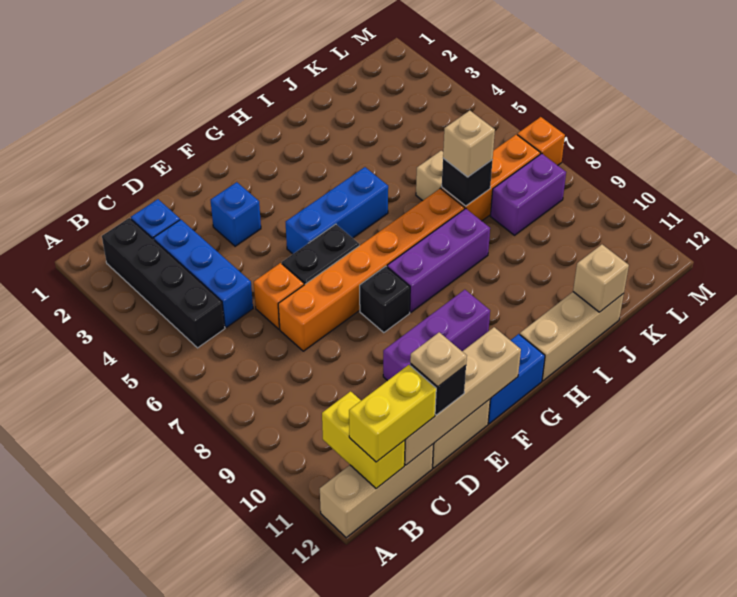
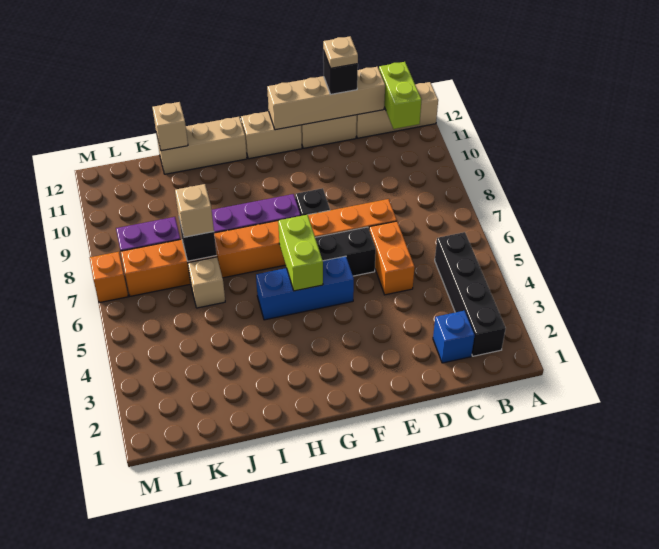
yellow brick B11:B12 level 2 -> lime brick B11:B12 level 2
yellow brick B12:C12 level 3 -> none
blue brick C3:C5 level 1 -> none
orange brick D6 level 1 -> orange brick D5:D6 level 1
blue brick E3 level 1 -> none
purple brick E10:G10 level 1 -> none
blue brick F12:G12 level 1 -> tan brick F12:G12 level 1
none -> lime brick G5:G6 level 2

